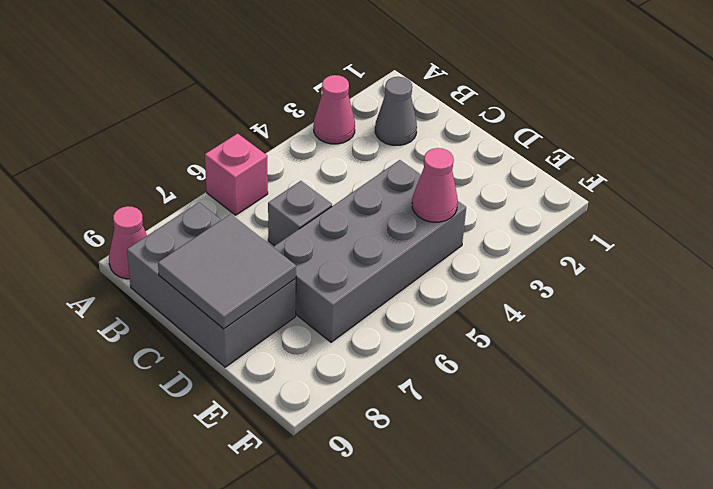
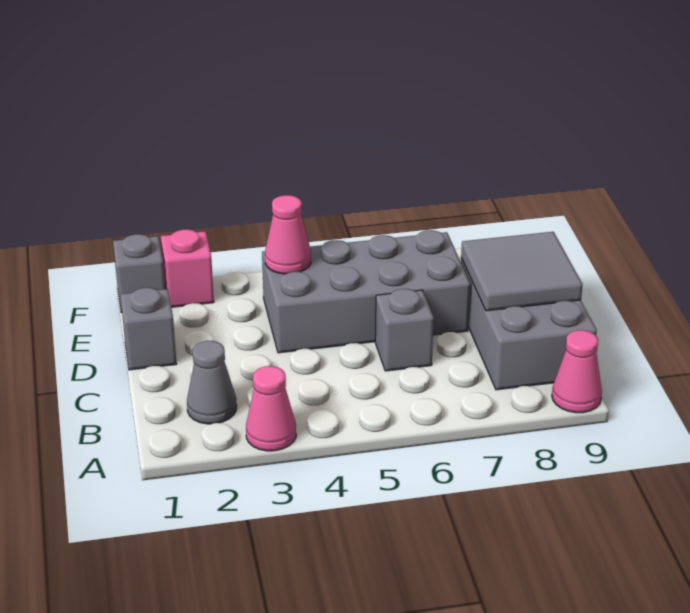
pink brick A6 level 1 -> pink brick F2 level 1
none -> grey brick D1 level 1
none -> grey brick F1 level 1

